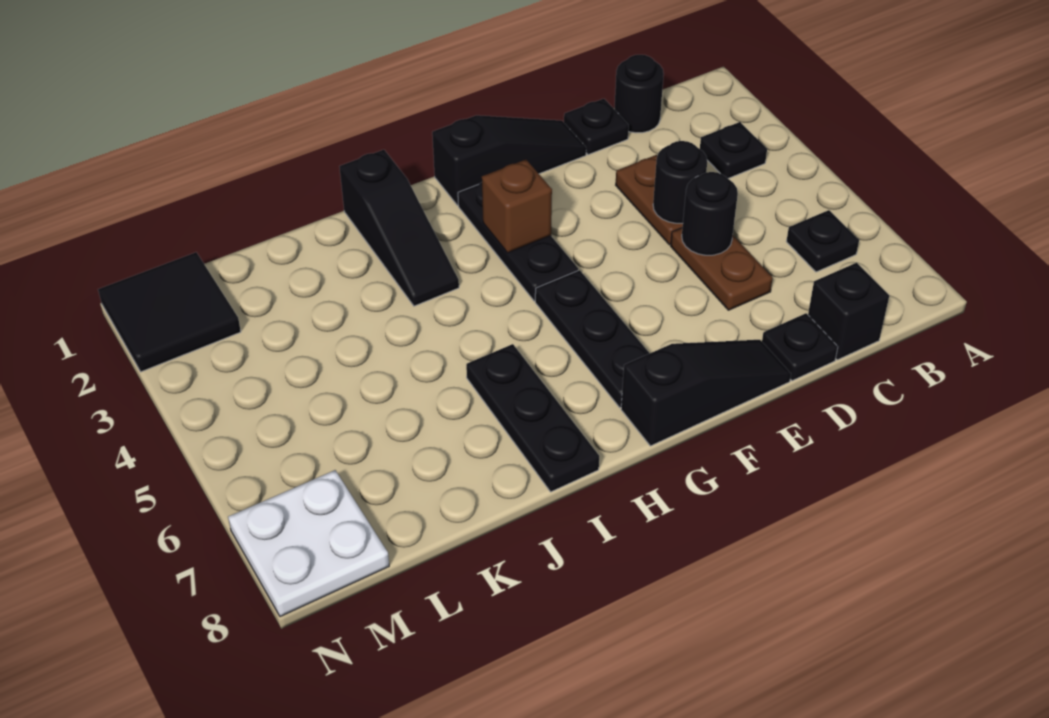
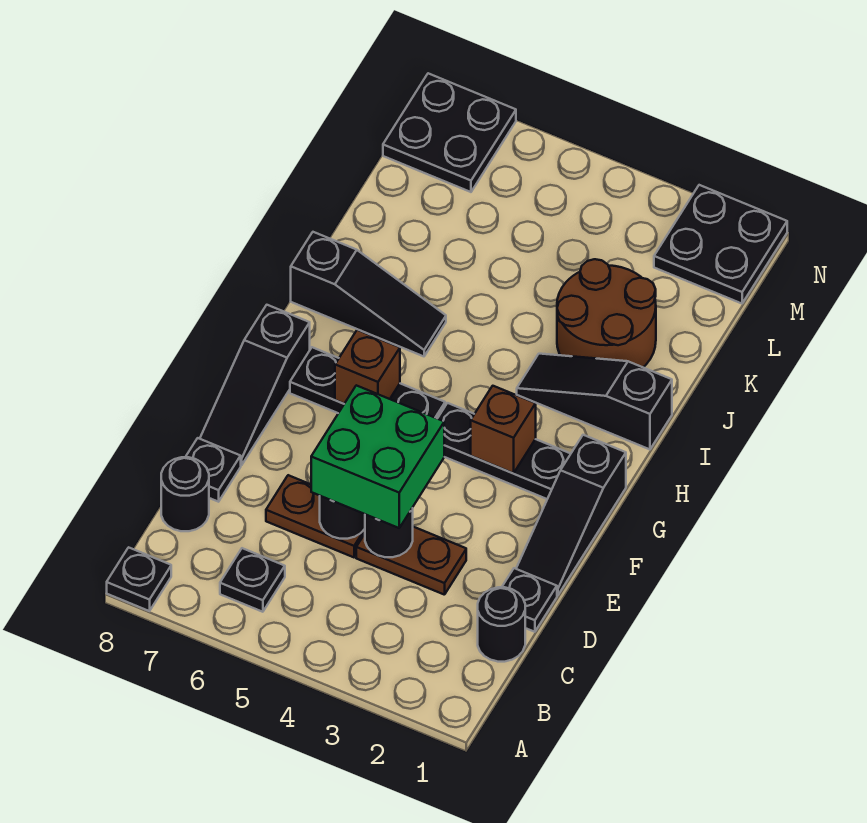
black plate B3 level 1 -> black plate A8 level 1
black brick C8 level 1 -> black round brick C8 level 1
none -> green brick D4:E5 level 3
none -> brown brick G6 level 2
black plate I6:I8 level 1 -> black slope I6:I8 level 1 top 8
none -> brown round brick J2:K3 level 1
black tile M1:N2 level 1 -> black plate M1:N2 level 1
white plate M7:N8 level 1 -> black plate M7:N8 level 1

